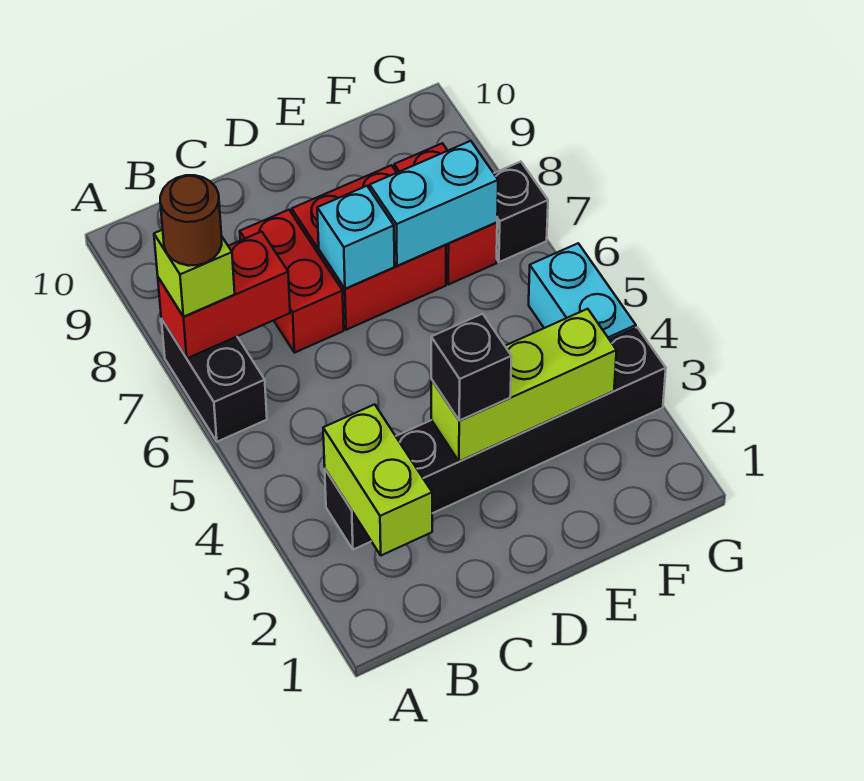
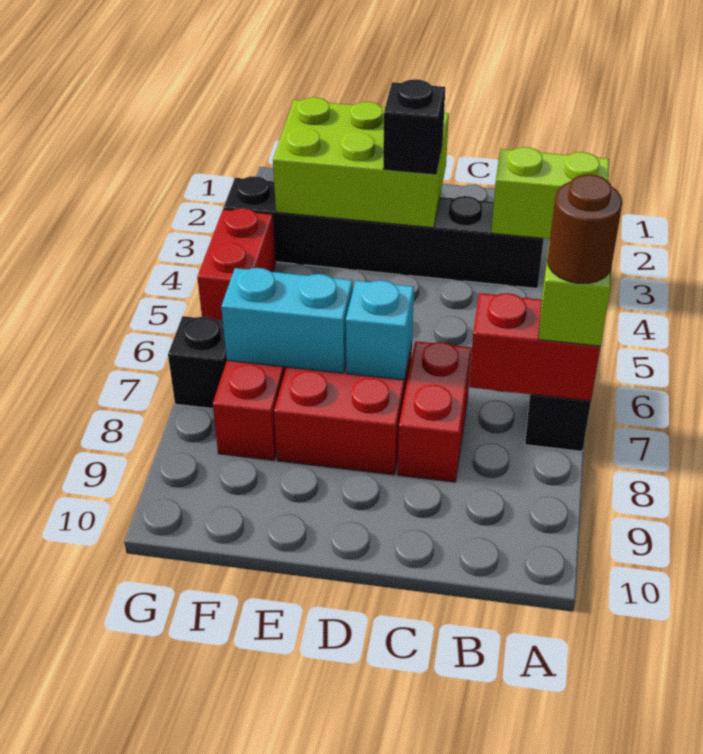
lime brick B2:B3 level 2 -> lime brick A3:B3 level 2
lime brick D3:F3 level 2 -> lime brick D2:F3 level 2
cyan brick G4:G5 level 1 -> red brick G4:G5 level 1

